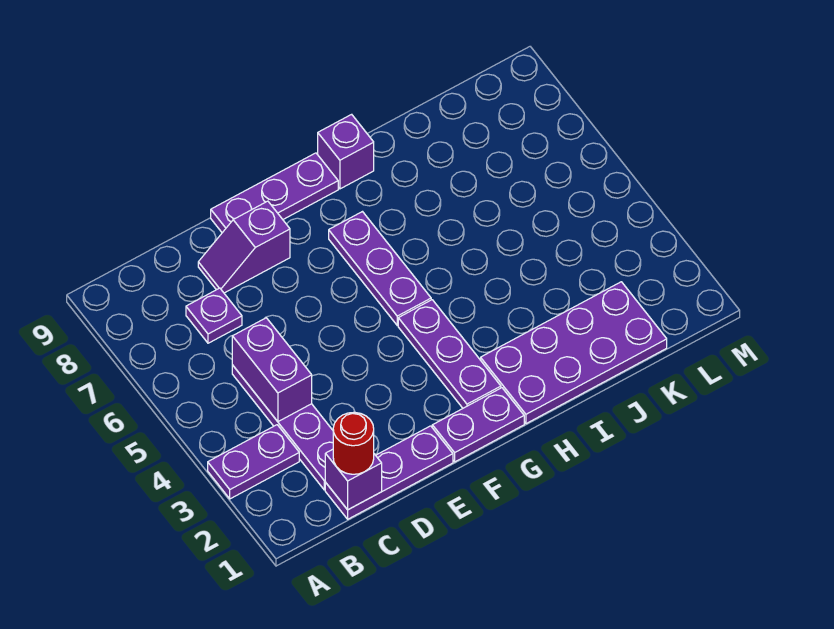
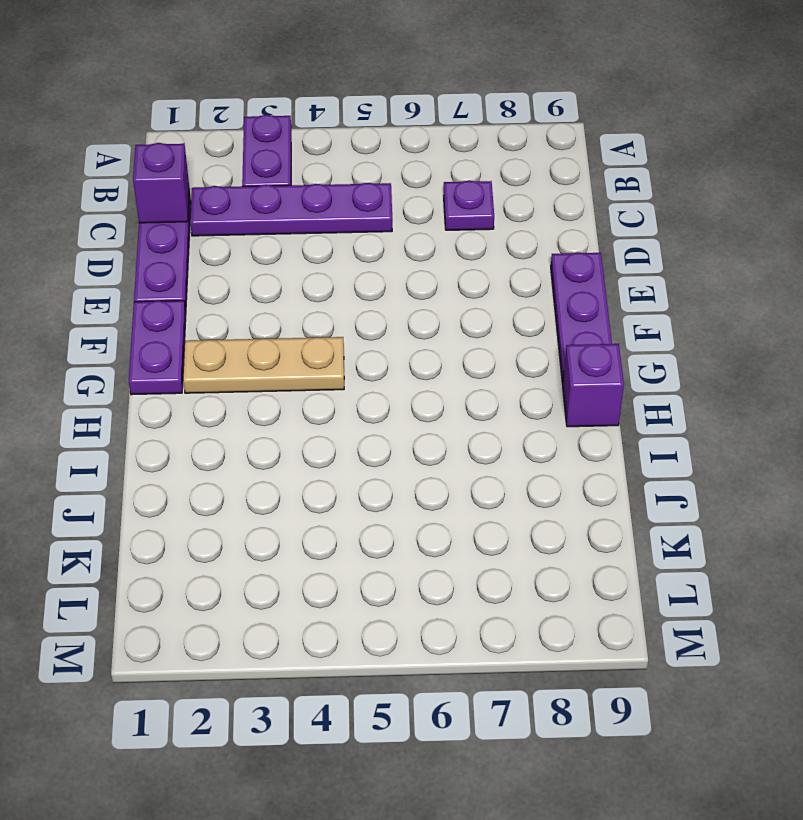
red round brick C1 level 3 -> none
purple brick C4:C5 level 2 -> none
purple slope D8:E8 level 1 top E -> none
purple plate G2:G4 level 1 -> tan plate G2:G4 level 1
purple plate G5:G7 level 1 -> none
purple plate H1:K2 level 1 -> none

